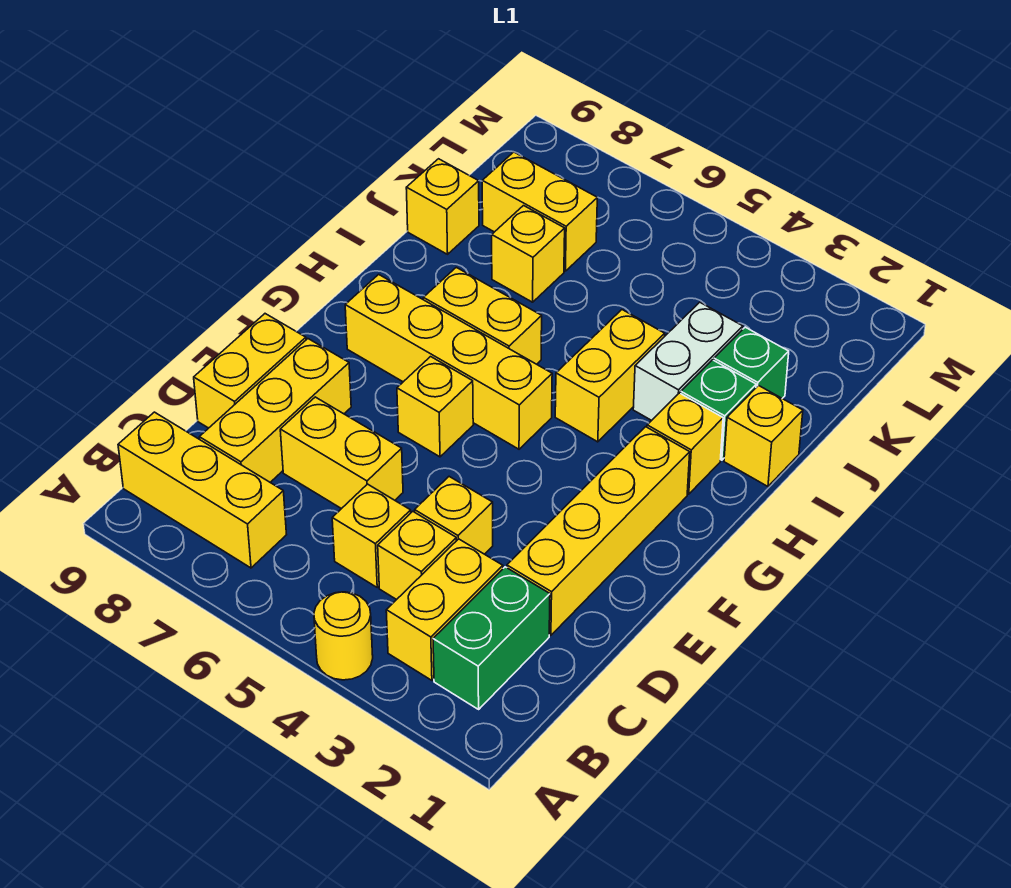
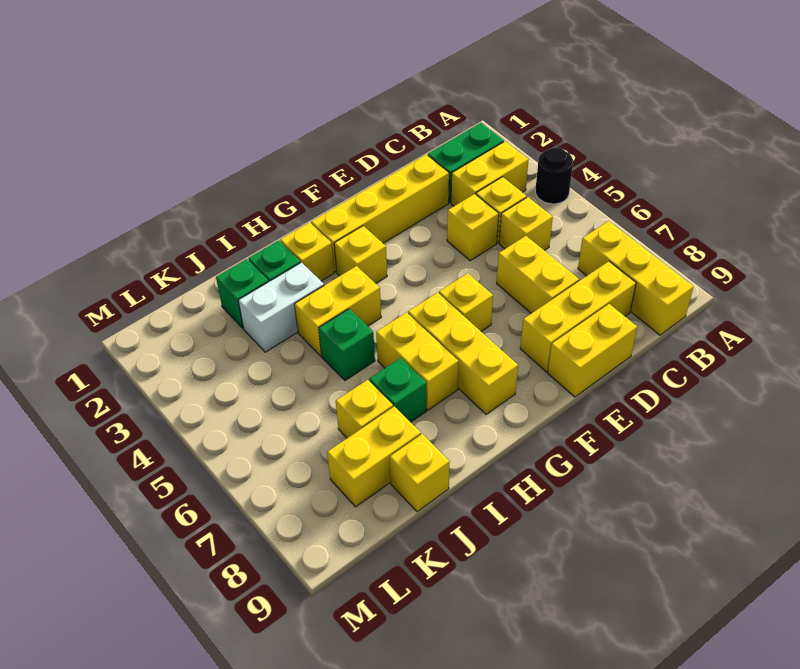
yellow round brick A4 level 1 -> black round brick A4 level 1
yellow brick G5:G8 level 1 -> yellow brick G6:G8 level 1
yellow brick I1 level 1 -> yellow brick G3 level 1
none -> green brick I5 level 1
none -> green brick I7 level 1
yellow brick K7:K8 level 1 -> yellow brick J8:K8 level 1

